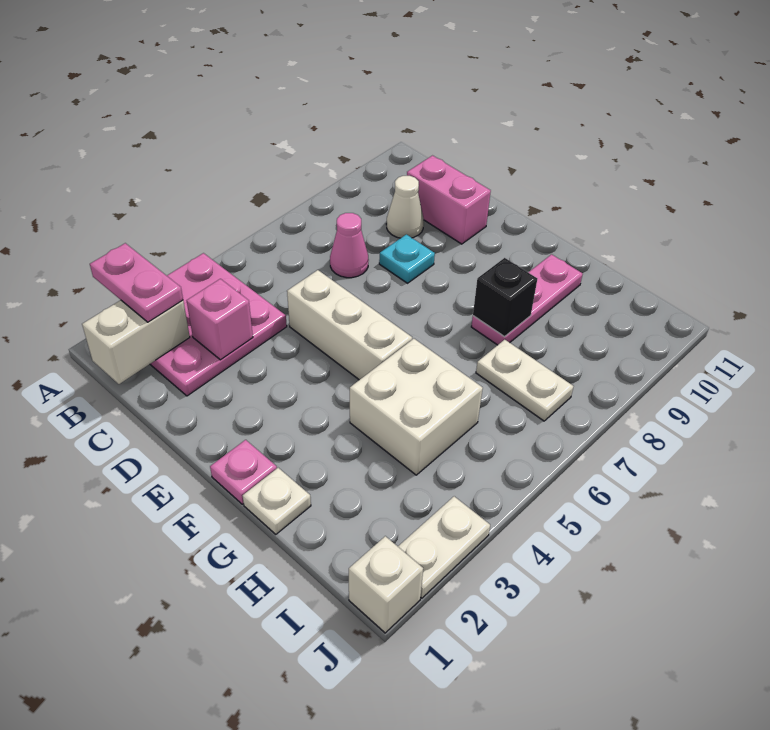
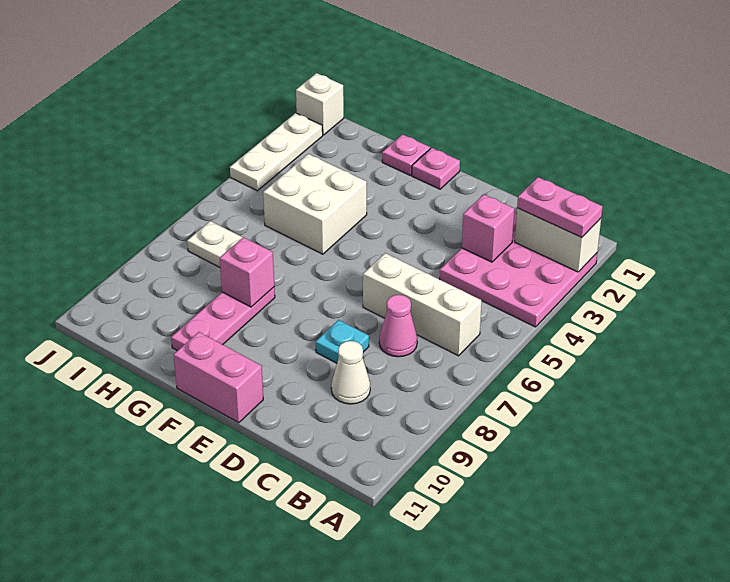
white brick B1:B2 level 2 -> white brick A2:B2 level 2
pink brick C10:D10 level 1 -> pink brick E11:F11 level 1
white brick D5:F5 level 1 -> white brick B6:D6 level 1
white plate G1 level 1 -> pink plate G1 level 1
black brick G8 level 2 -> pink brick G8 level 2
white plate J2:J3 level 1 -> white plate J2:J4 level 1

